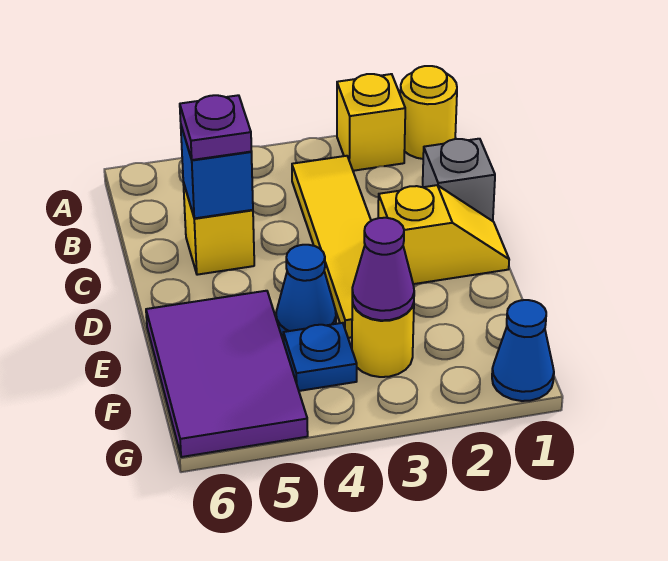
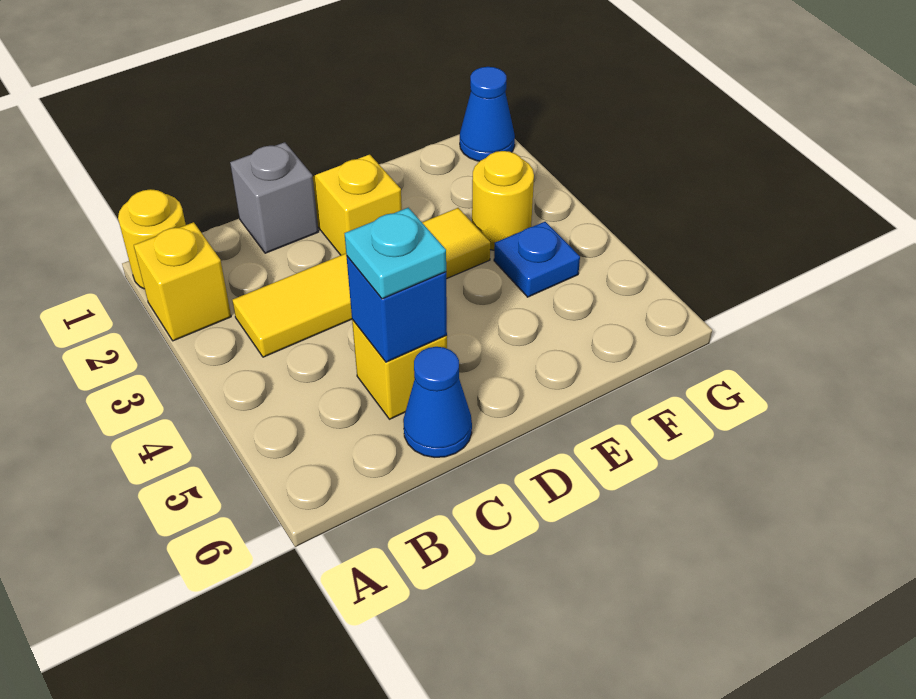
purple plate C5 level 3 -> cyan plate C5 level 3
blue cone E4 level 1 -> blue cone C6 level 1
purple tile E5:G6 level 1 -> none
purple cone F3 level 2 -> none

